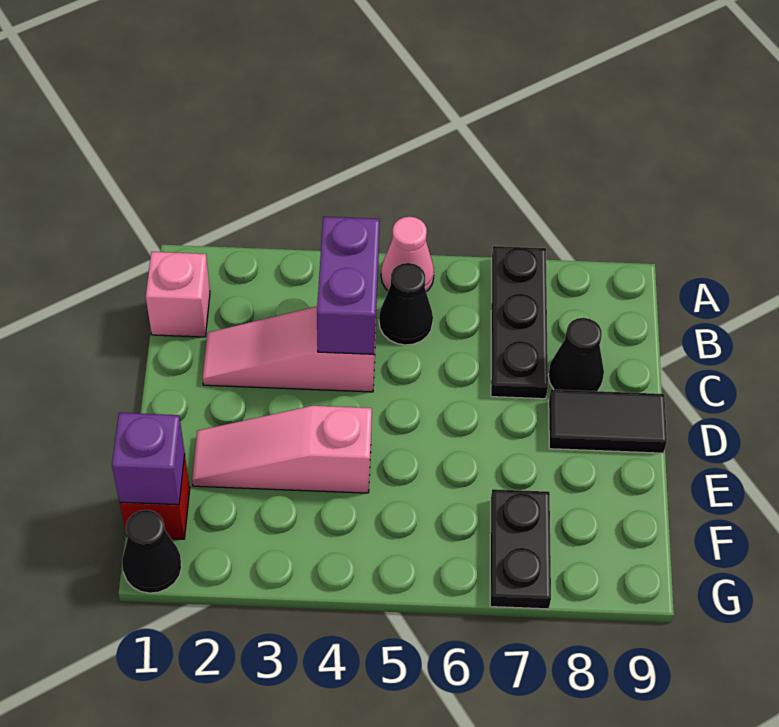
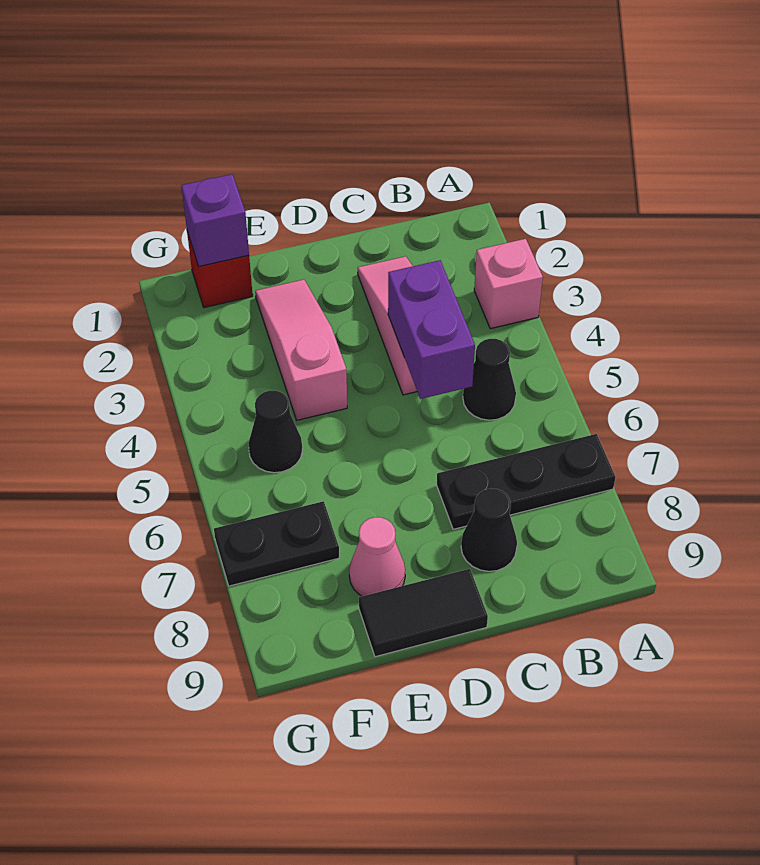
pink cone A5 level 1 -> pink cone E8 level 1
pink brick B1 level 1 -> pink brick A3 level 1
purple brick B4:C4 level 2 -> purple brick C4:C5 level 2
black tile D8:D9 level 1 -> black tile D9:E9 level 1
black cone G1 level 1 -> black cone F5 level 1

